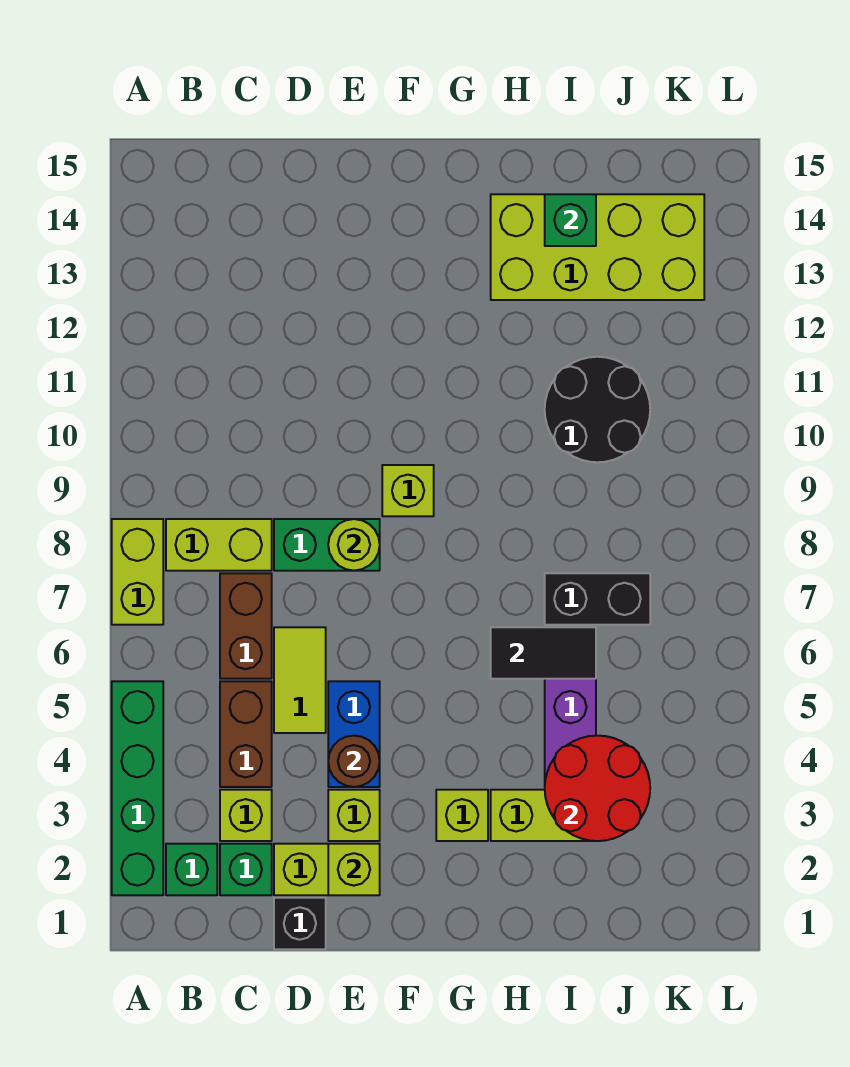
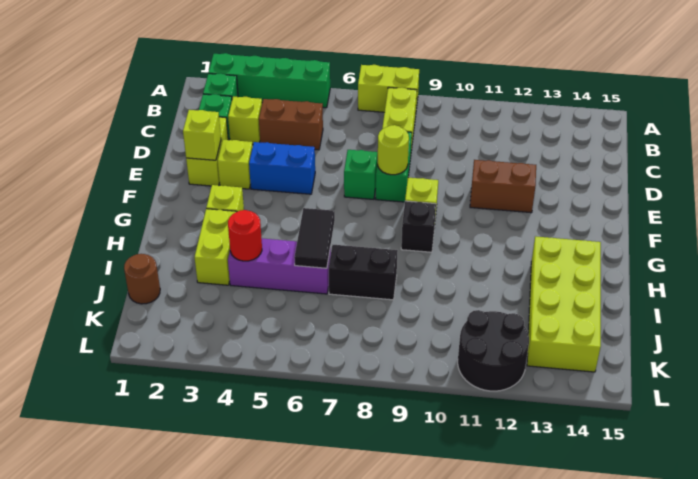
brown brick C6:C7 level 1 -> brown brick E11:E12 level 1
black brick D1 level 1 -> black brick G9 level 1
lime tile D5:D6 level 1 -> none
brown round brick E4 level 2 -> brown round brick J1 level 1
red round brick I3:J4 level 2 -> red round brick I4 level 2
black brick I7:J7 level 1 -> black brick I7:I8 level 1
black round brick I10:J11 level 1 -> black round brick K11:L12 level 1
green brick I14 level 2 -> green brick E7 level 1

